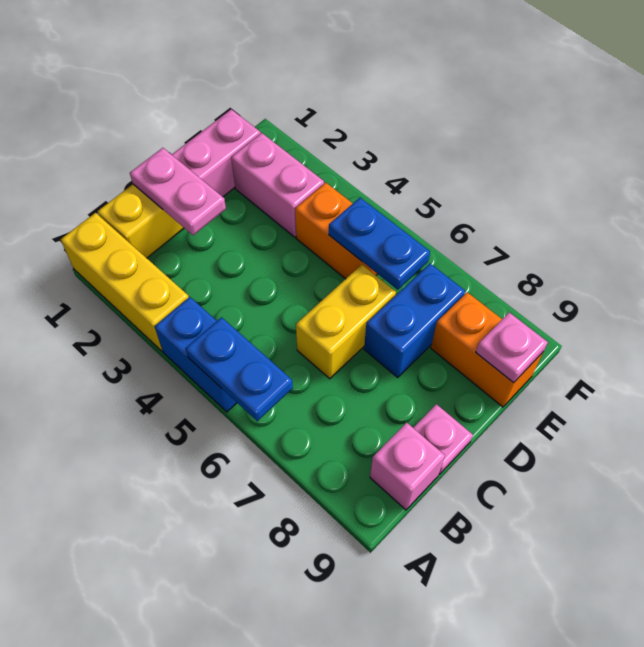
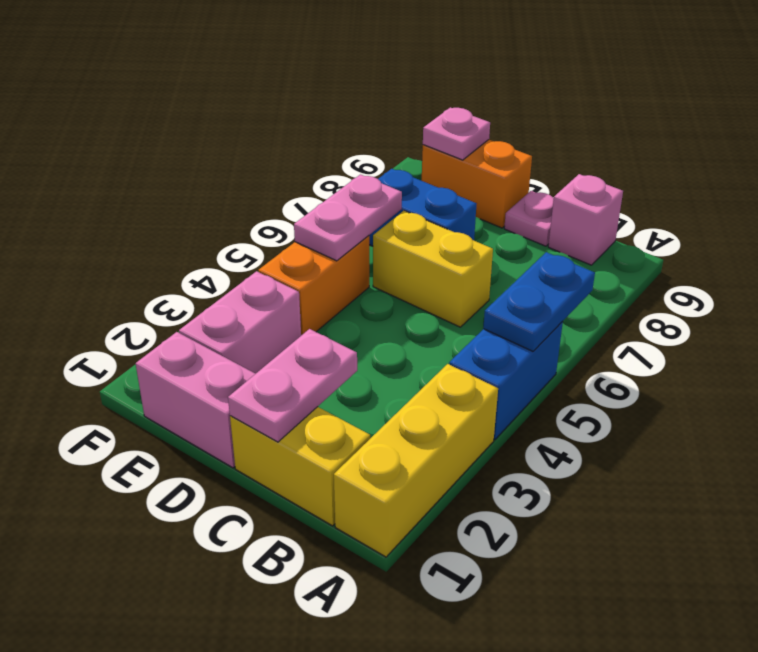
blue plate E5:E6 level 2 -> pink plate E5:E6 level 2
orange brick E8:E9 level 1 -> orange brick D9:E9 level 1

